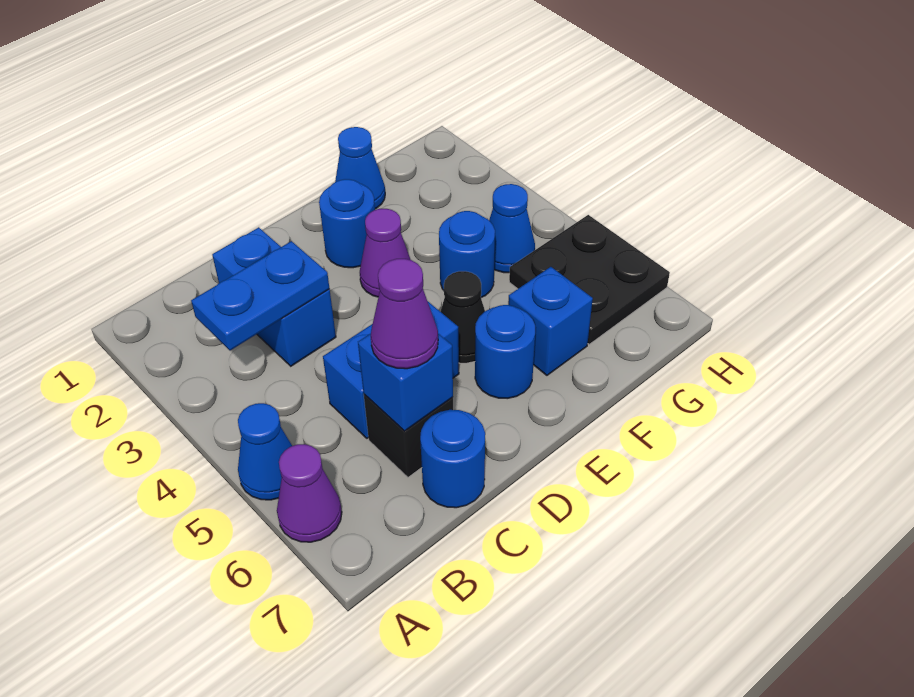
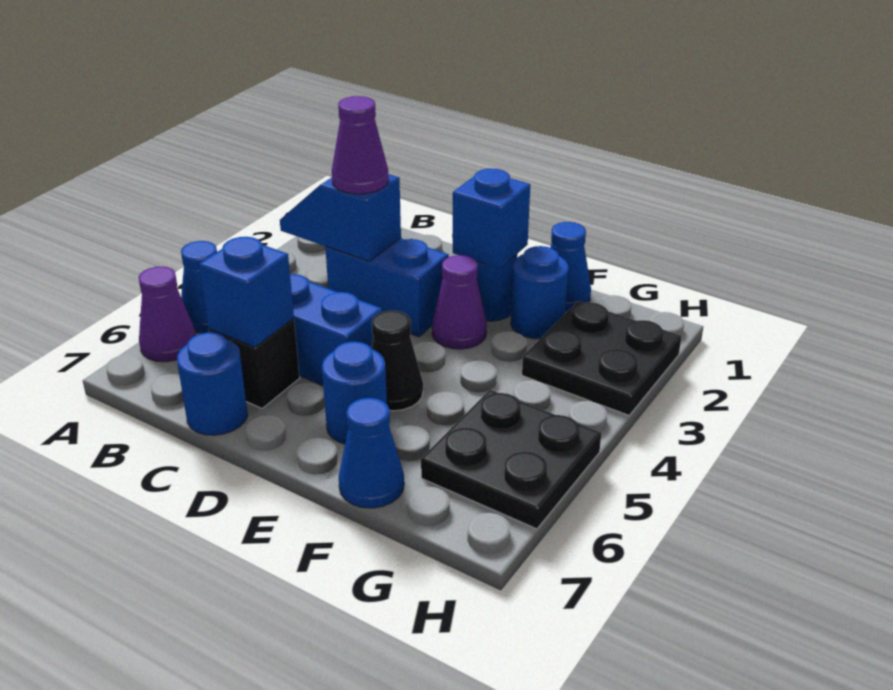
blue plate B3:C3 level 2 -> blue slope B3:C3 level 2 top C
blue brick C2:C3 level 1 -> blue brick C3:D3 level 1
purple cone C6 level 3 -> purple cone C3 level 3
blue round brick F4 level 1 -> blue round brick F2 level 1
blue brick F6 level 1 -> blue brick E2 level 2
none -> black plate G2:H3 level 1
blue cone G4 level 1 -> blue cone F7 level 1

